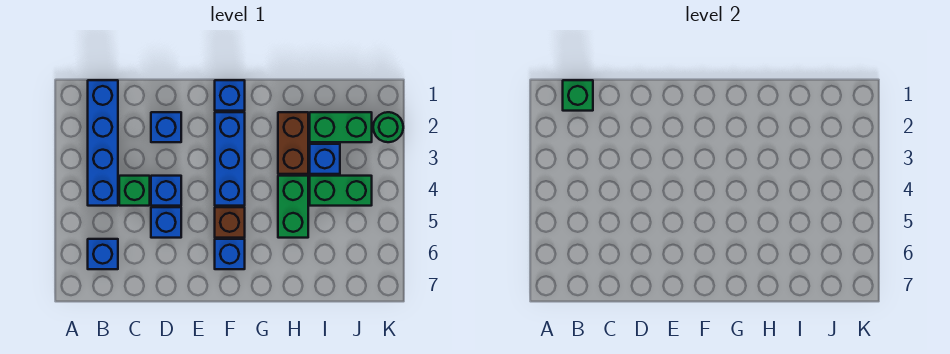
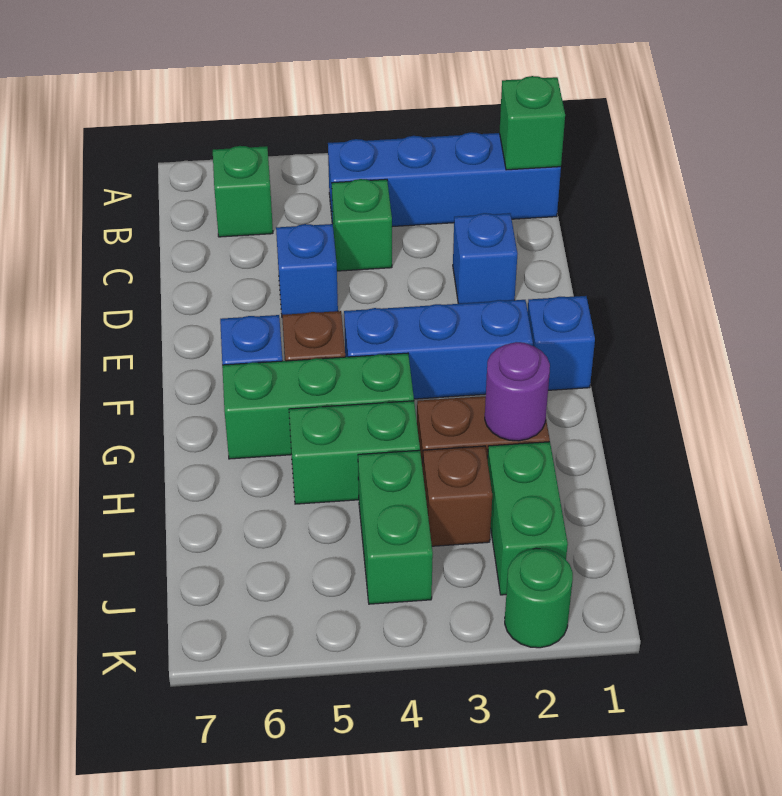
blue brick B6 level 1 -> green brick B6 level 1
blue brick D4 level 1 -> none
none -> green brick G4:G6 level 1
none -> purple round brick H2 level 2
blue brick I3 level 1 -> brown brick I3 level 1

